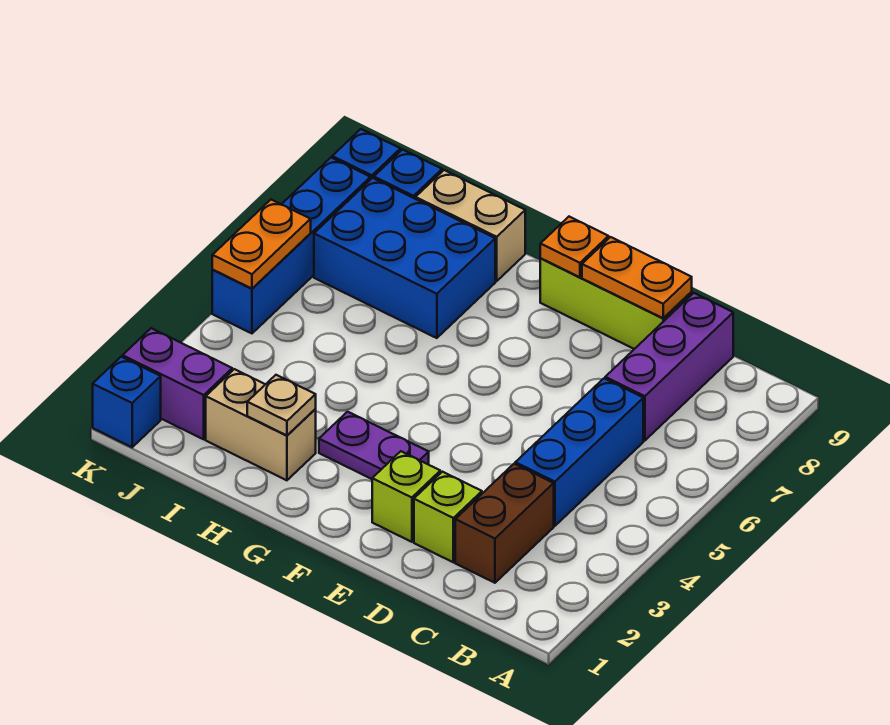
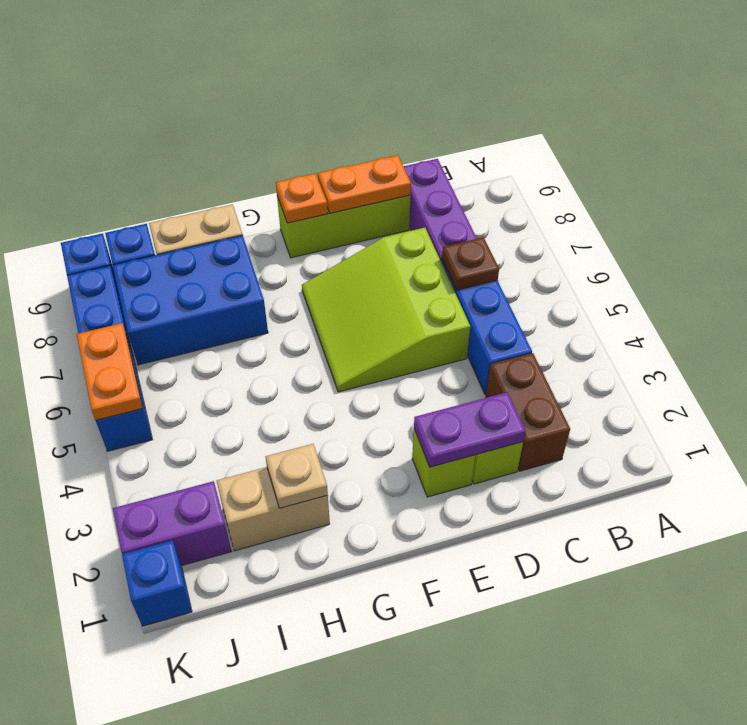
none -> brown plate C6 level 2
none -> lime slope D5:F7 level 1 top D
purple plate F3:G3 level 1 -> purple plate D2:E2 level 2

